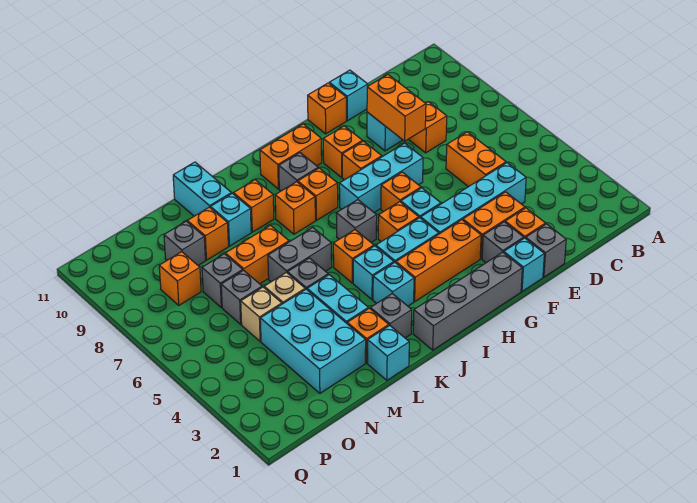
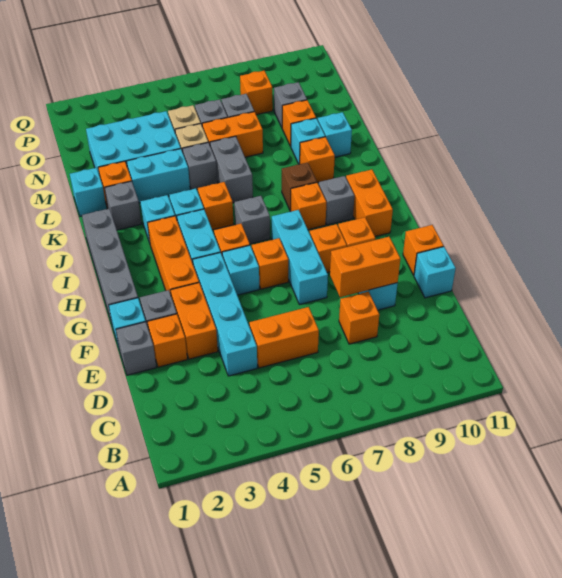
orange brick J8 level 1 -> brown brick J8 level 1
orange brick L7:M7 level 1 -> orange brick M6:M7 level 1
cyan brick L10:L11 level 1 -> cyan brick L10 level 1

